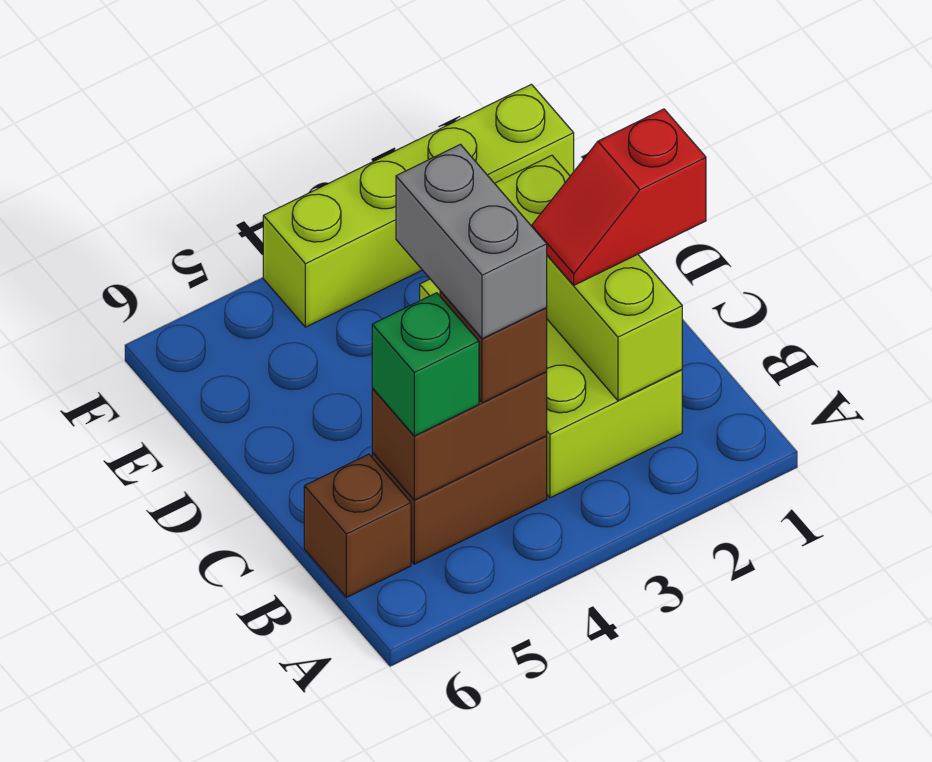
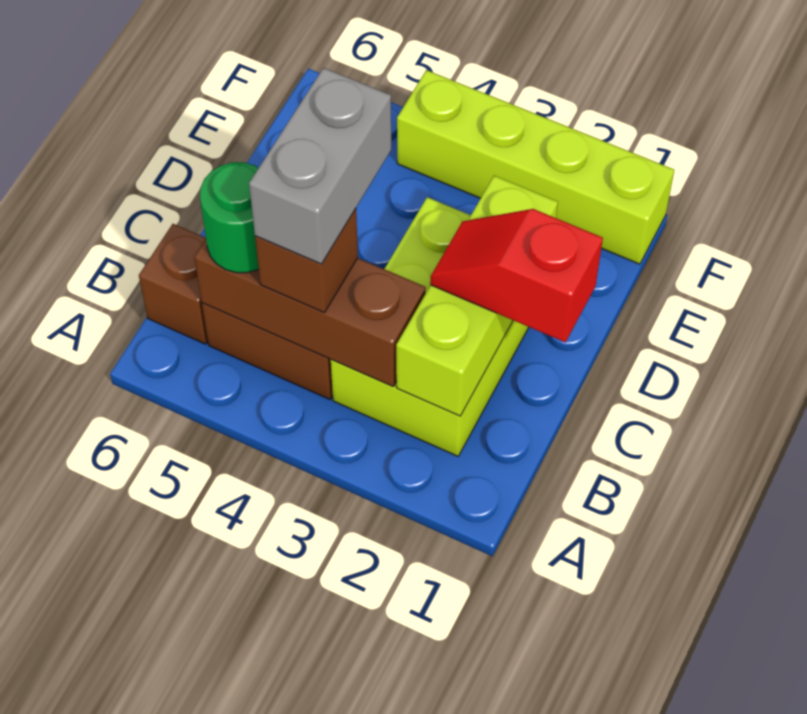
brown brick B4:B5 level 2 -> brown brick B3:B5 level 2
green brick B5 level 3 -> green round brick B5 level 3

